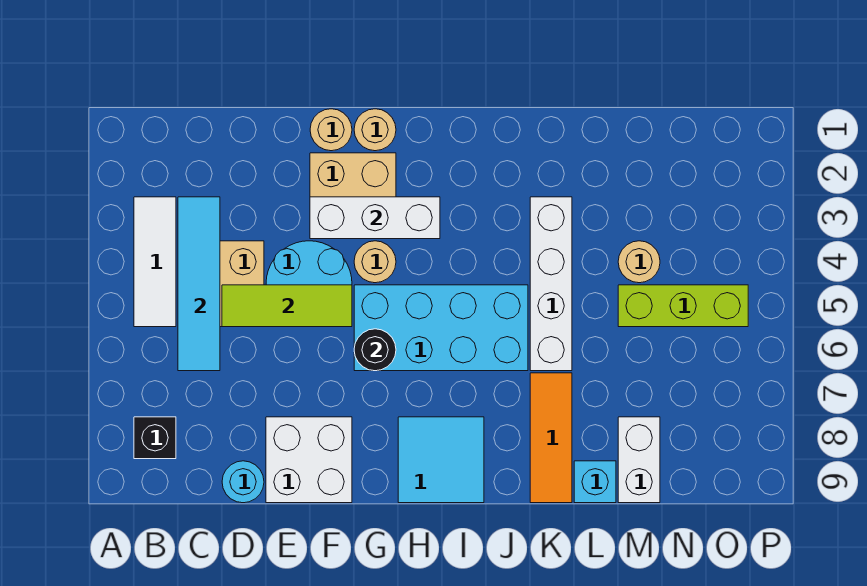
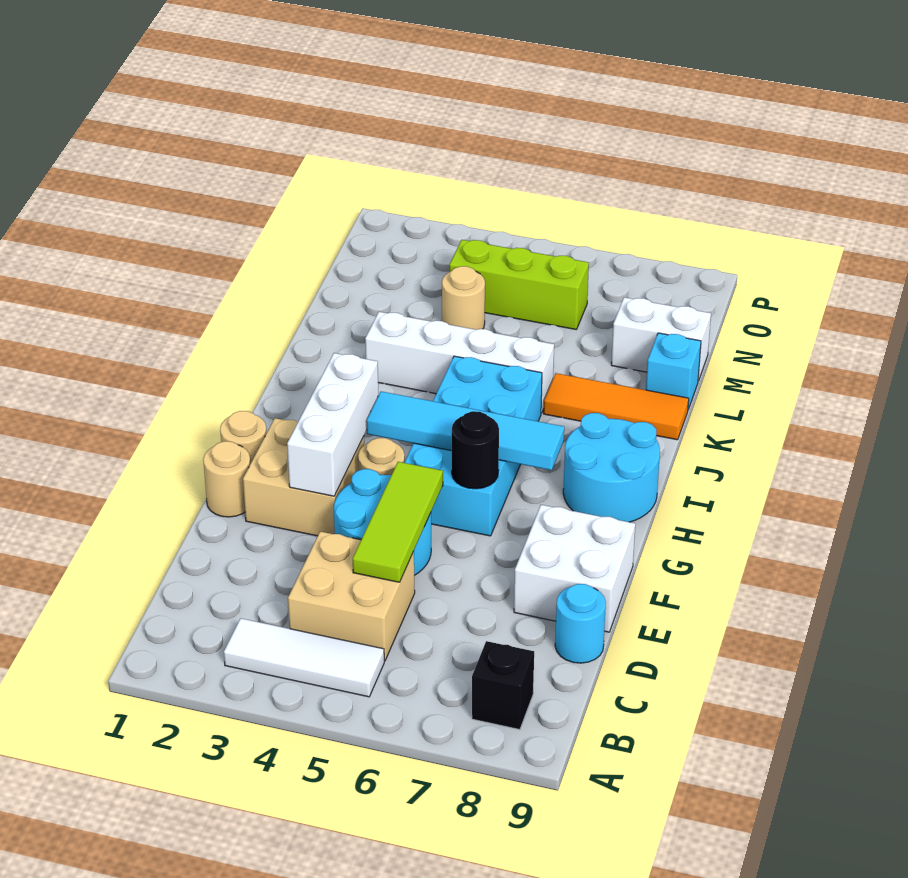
cyan tile C3:C6 level 2 -> cyan tile H4:H7 level 2
cyan tile H8:I9 level 1 -> cyan round brick H8:I9 level 1
lime brick M5:O5 level 1 -> lime brick N4:N6 level 1

